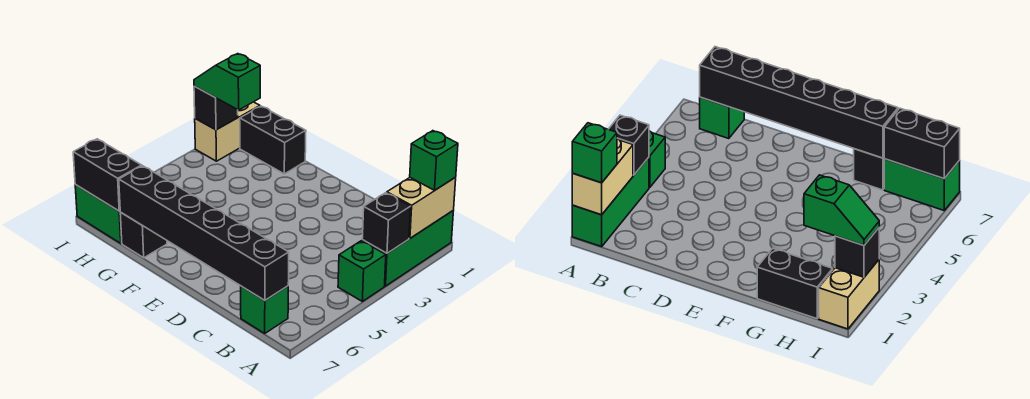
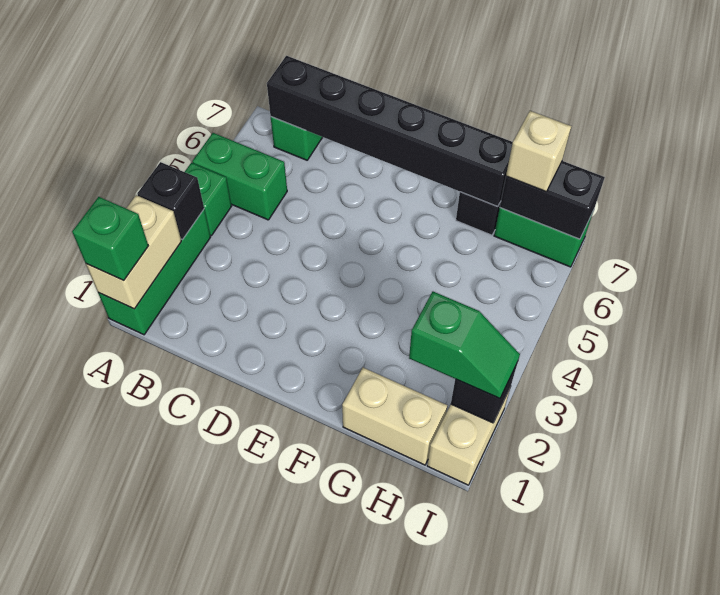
none -> green brick A5:B5 level 1
black brick G1:H1 level 1 -> tan brick G1:H1 level 1
none -> tan brick H7 level 3

